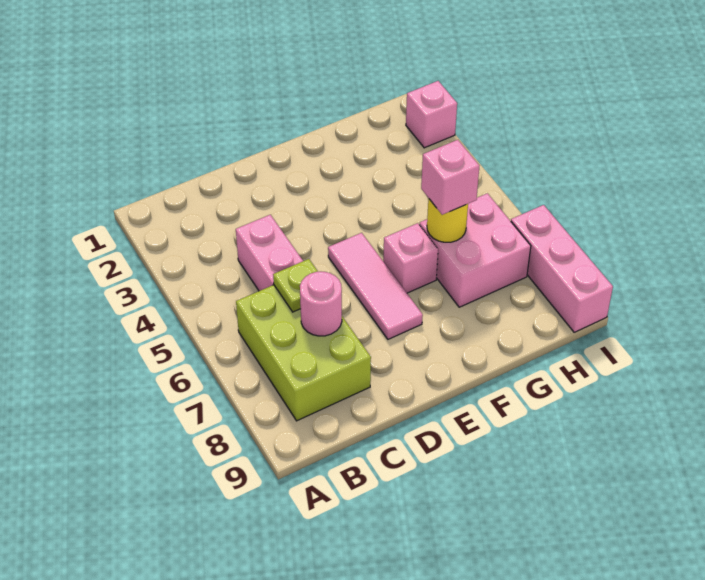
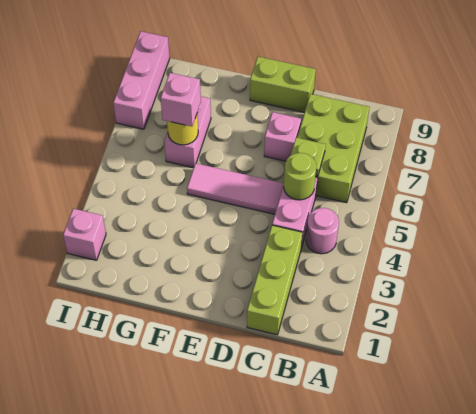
none -> lime brick C1:C3 level 1
none -> lime round brick C5 level 2
pink round brick C7 level 2 -> pink round brick B4 level 1
none -> lime brick D9:E9 level 1
pink tile E5:E7 level 1 -> pink tile D5:F5 level 1
pink brick F6 level 1 -> pink brick D7 level 1
pink brick G6:H7 level 1 -> pink brick G6:G7 level 1

